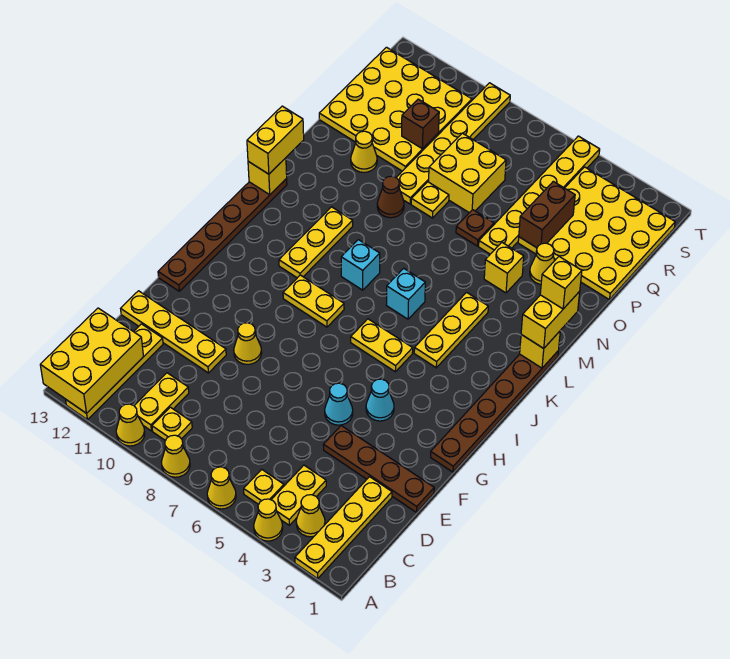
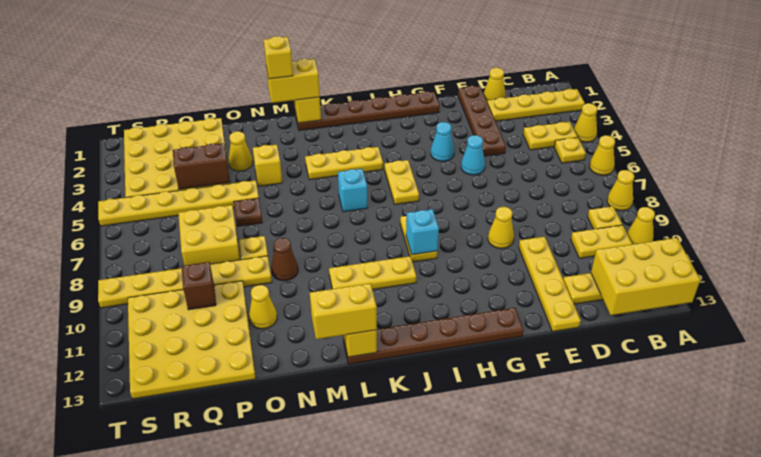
yellow cone B3 level 1 -> yellow cone D1 level 1
cyan brick K8 level 1 -> cyan brick I9 level 2

